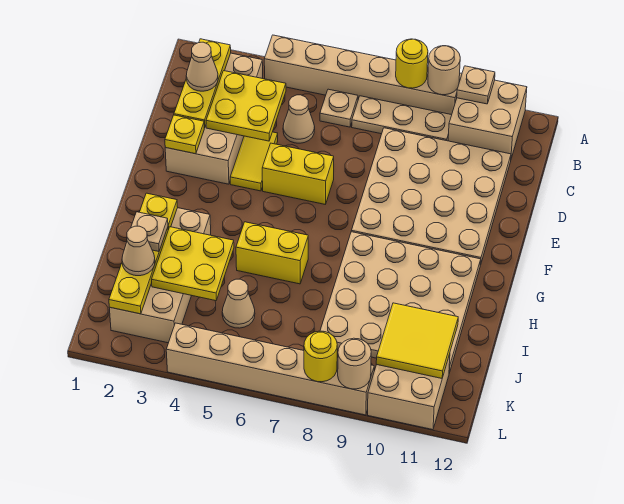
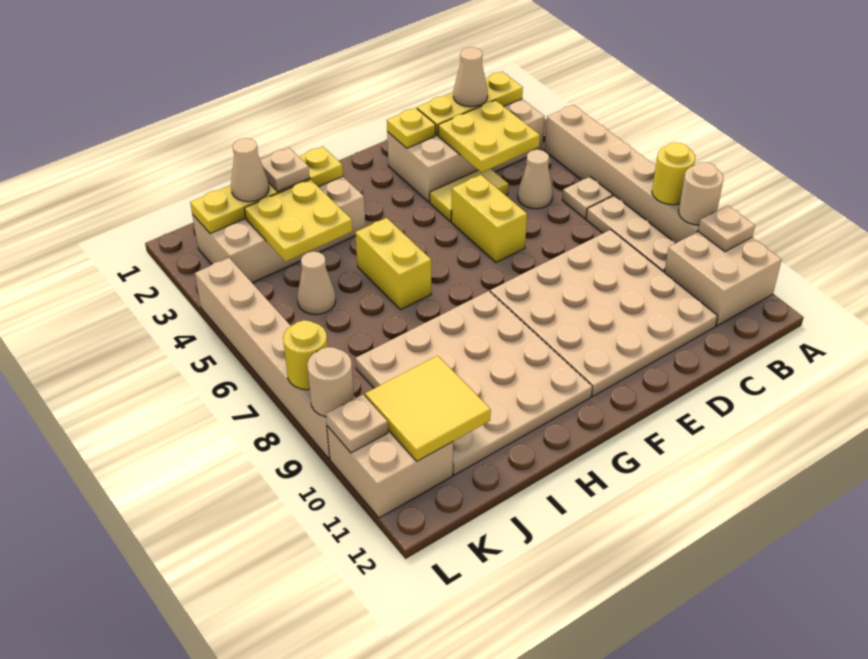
none -> tan plate L10 level 2

